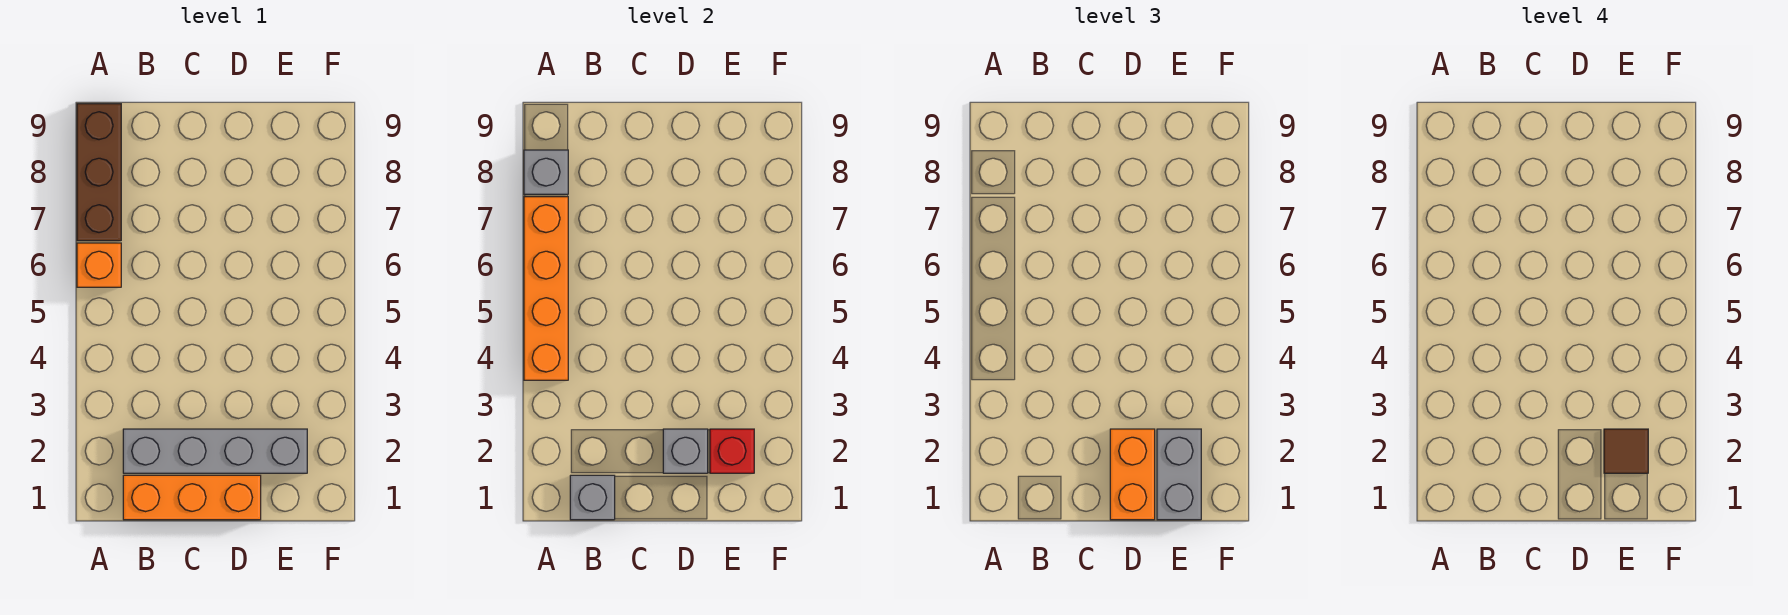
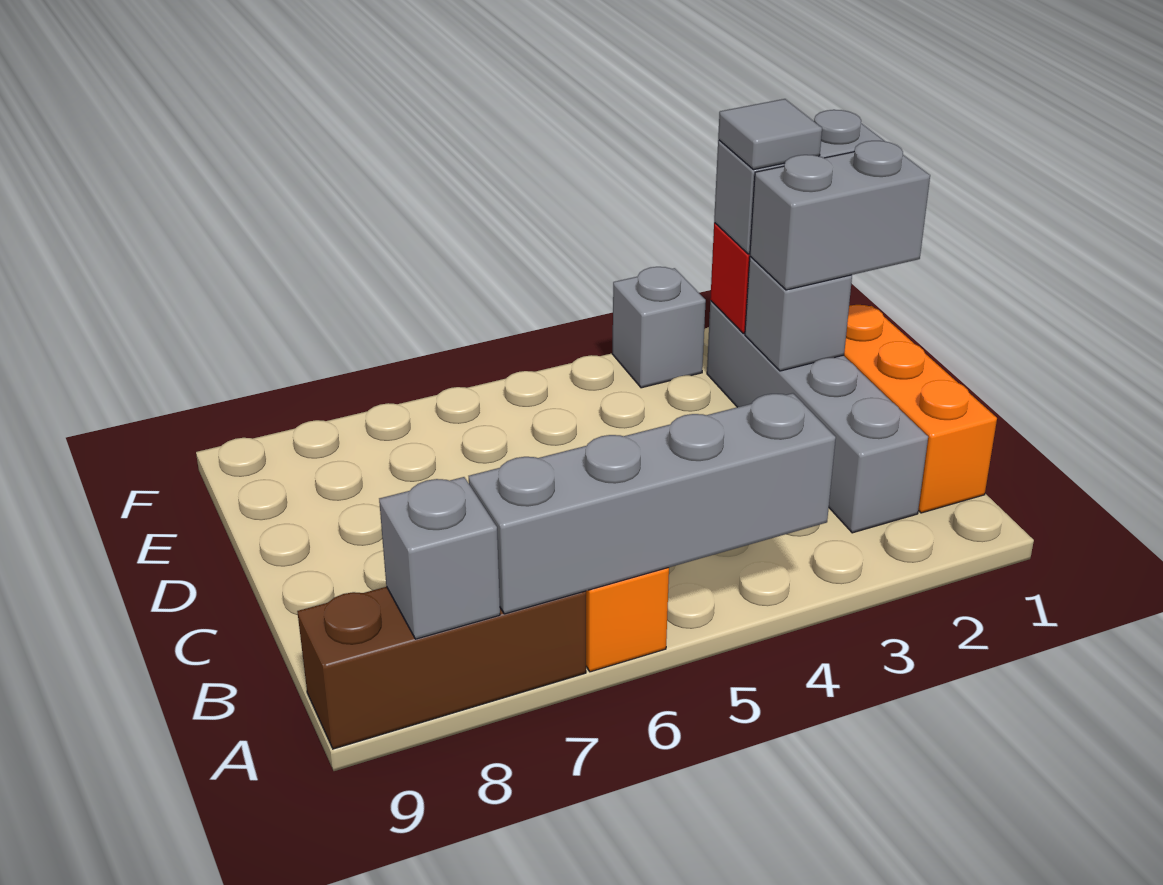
orange brick A4:A7 level 2 -> grey brick A4:A7 level 2
grey brick B1 level 2 -> grey brick F3 level 1
orange brick D1:D2 level 3 -> grey brick D1:D2 level 3
brown tile E2 level 4 -> grey tile E2 level 4

